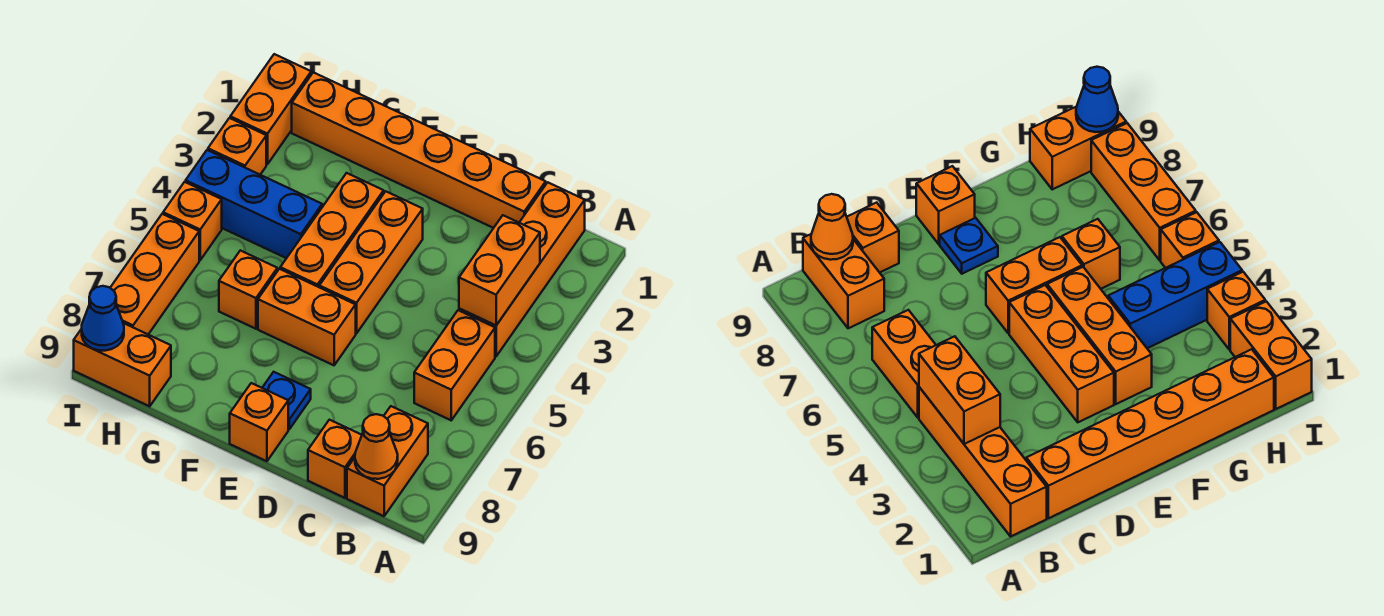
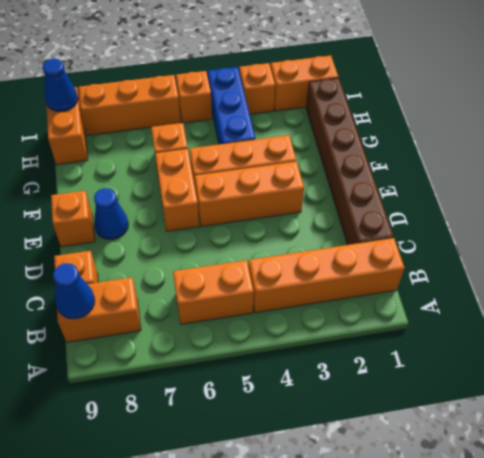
orange brick B3:B4 level 2 -> none
orange cone B9 level 2 -> blue cone B9 level 2
orange brick C1:H1 level 1 -> brown brick C1:H1 level 1
blue plate E8 level 1 -> blue cone E8 level 1

